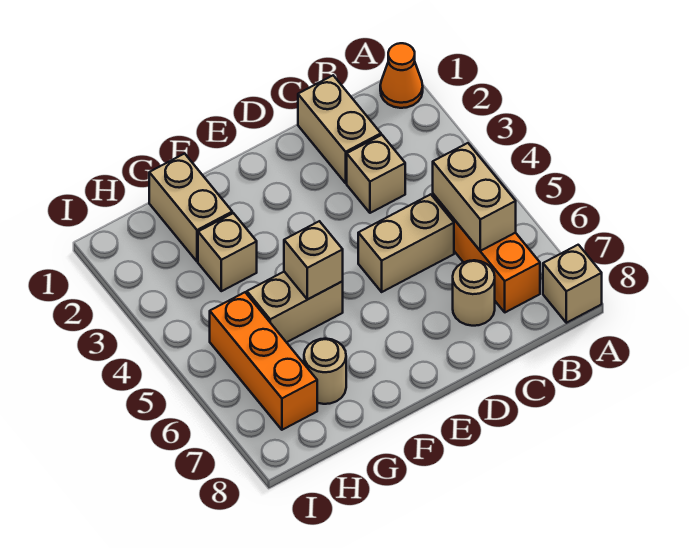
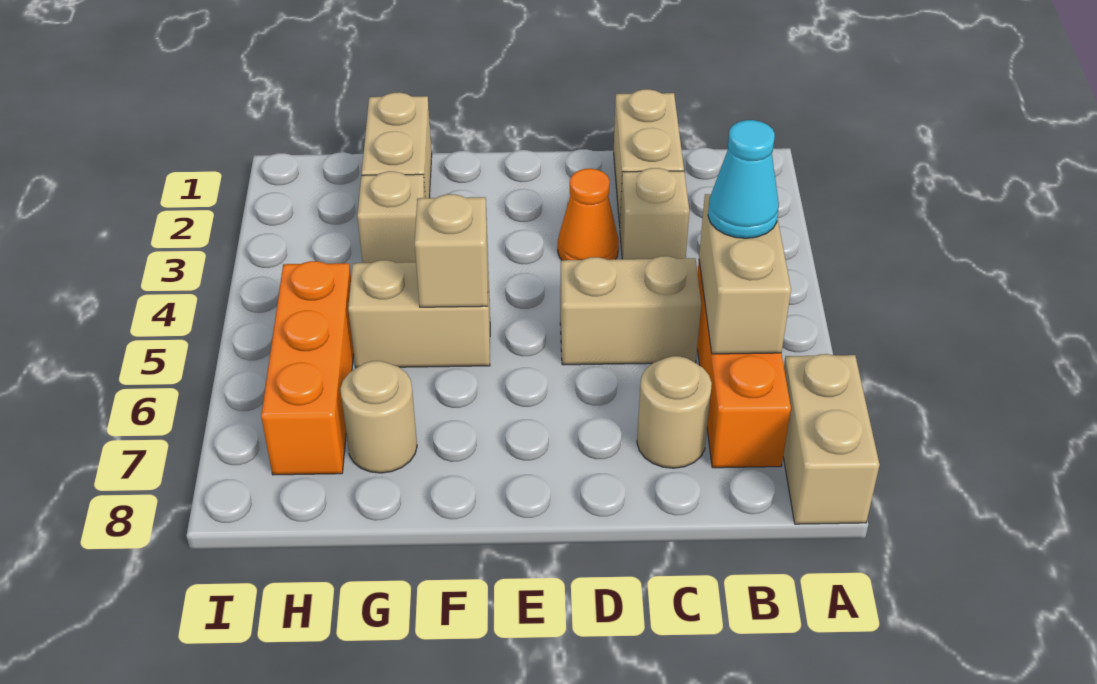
orange cone A1 level 1 -> orange cone D3 level 1
tan brick A8 level 1 -> tan brick A7:A8 level 1
none -> cyan cone B5 level 3

